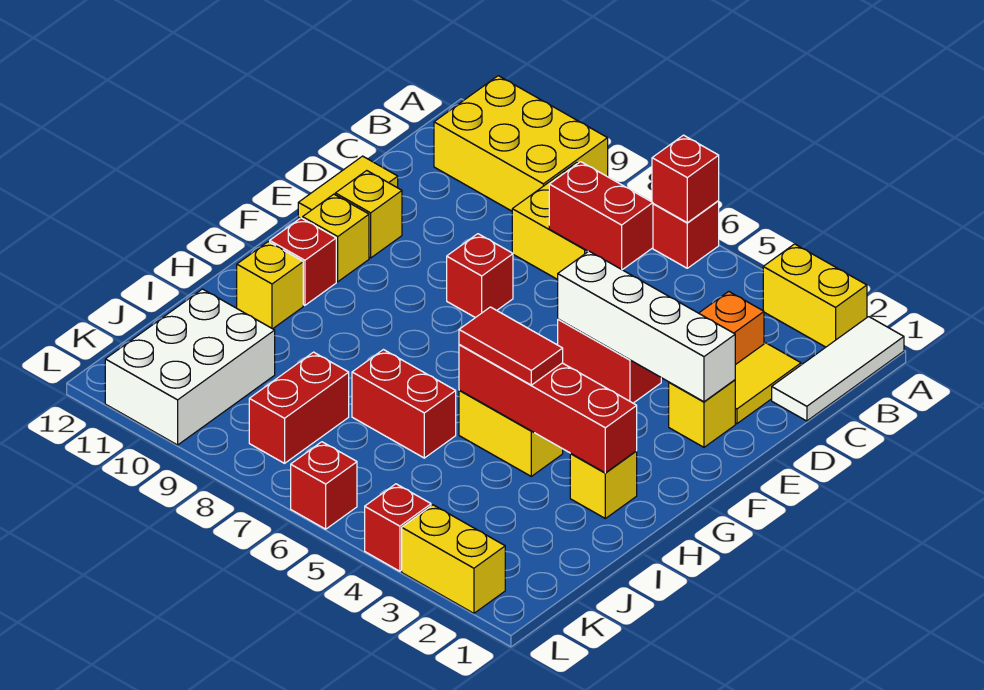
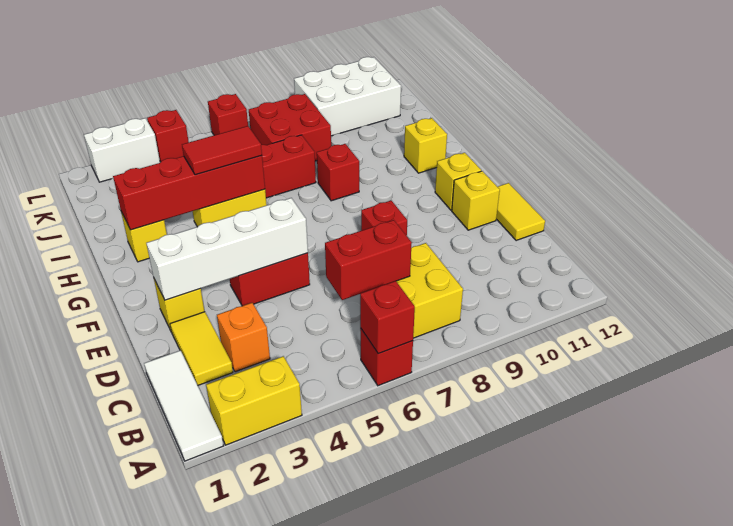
yellow brick A9:B11 level 1 -> none
red brick G11 level 1 -> red brick H8 level 1
red brick J8:K8 level 1 -> red brick J7:K8 level 1
white brick J10:L11 level 1 -> white brick K9:L11 level 1
yellow brick L2:L3 level 1 -> white brick L2:L3 level 1

